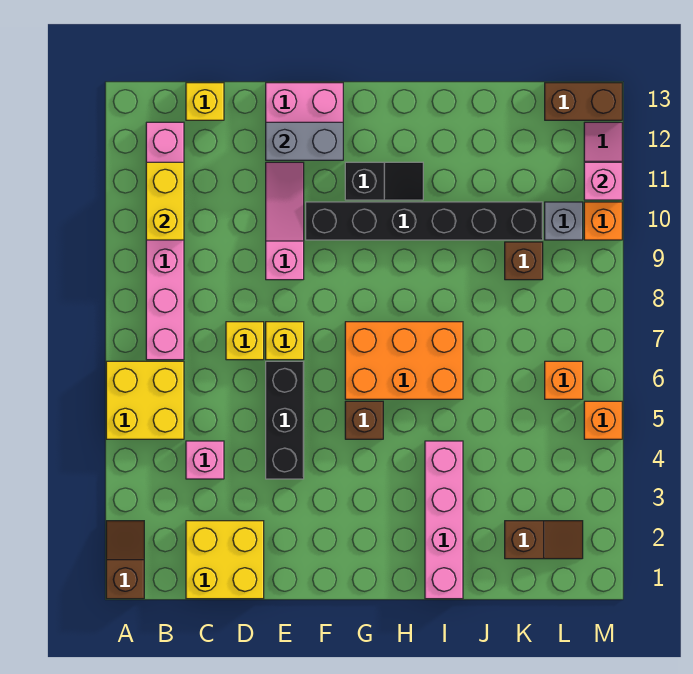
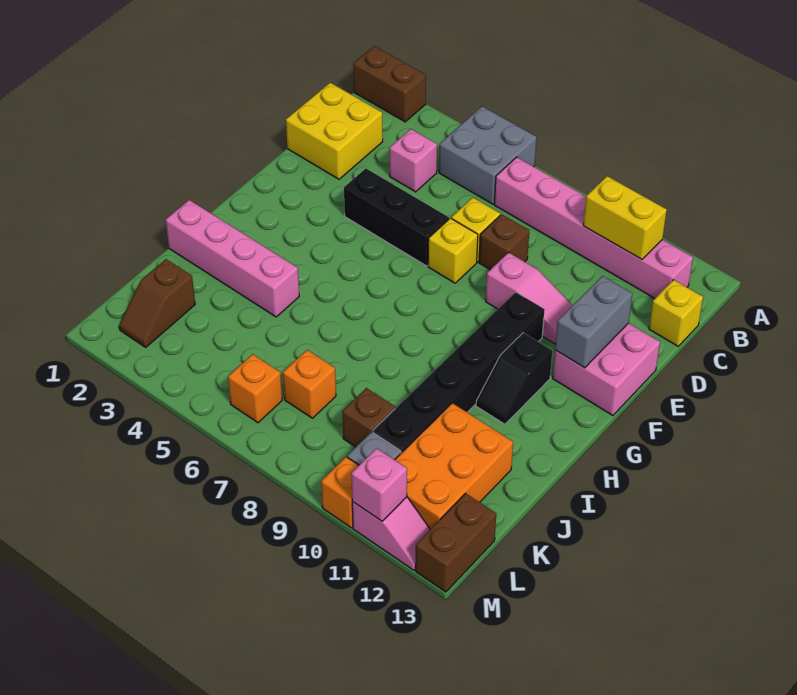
brown slope A1:A2 level 1 top 1 -> brown brick A1:A2 level 1
yellow brick A5:B6 level 1 -> grey brick A5:B6 level 1
brown brick G5 level 1 -> brown brick D8 level 1
orange brick G6:I7 level 1 -> orange brick J11:L12 level 1
orange brick M5 level 1 -> orange brick K7 level 1

